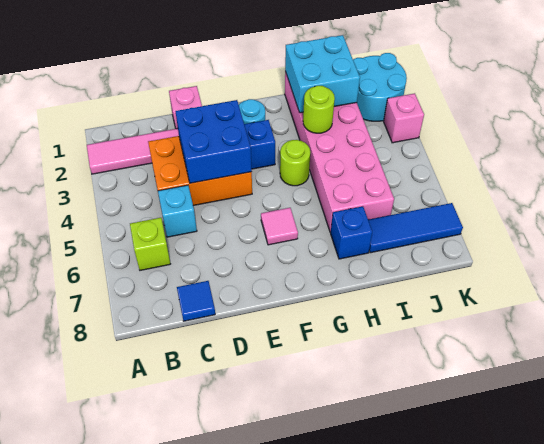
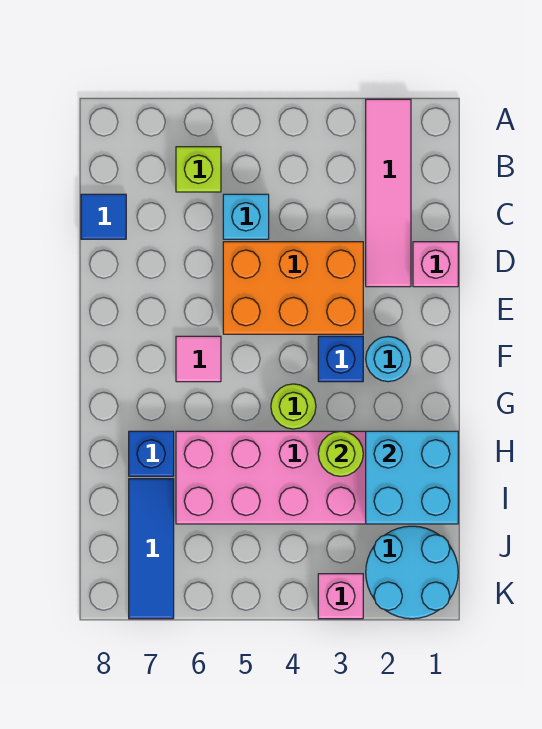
orange brick C3:E4 level 1 -> orange brick D3:E5 level 1
blue brick D3:E4 level 2 -> none

